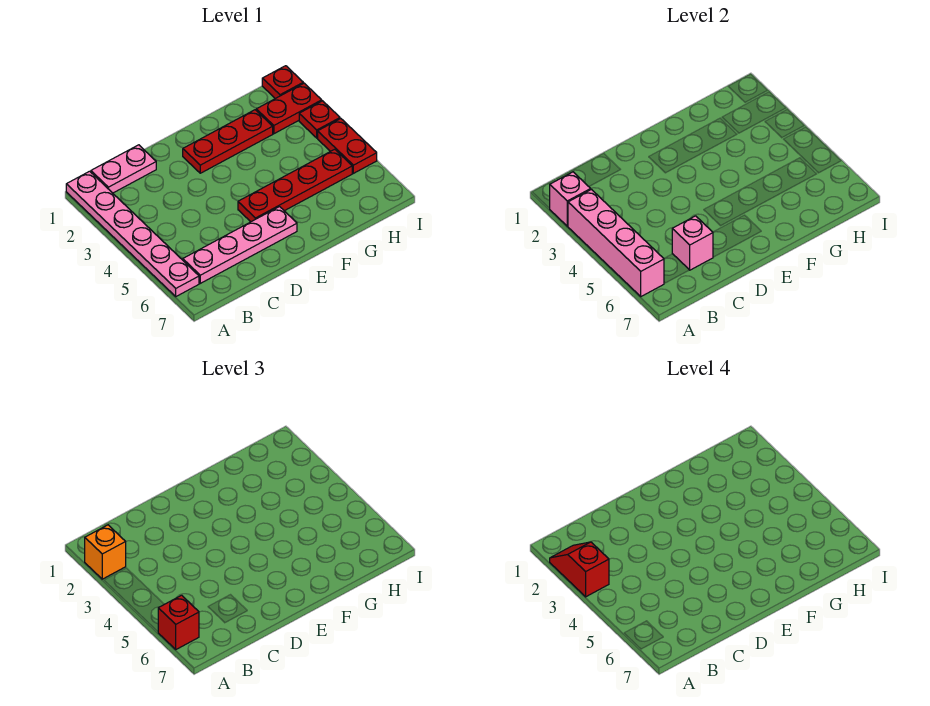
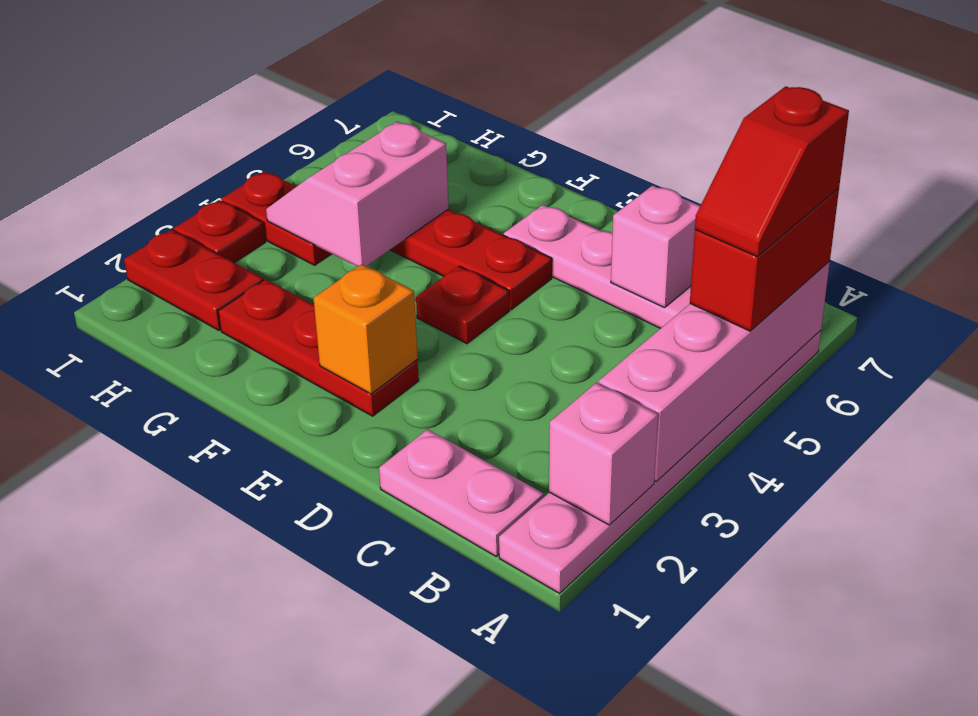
orange brick A2 level 3 -> orange brick E2 level 2
red slope A2:A3 level 4 top 3 -> red slope A5:A6 level 4 top 6
red brick A6 level 3 -> red brick A5:A6 level 3
none -> pink slope G4:H5 level 2 top G
red plate I1 level 1 -> red plate E4 level 1
red plate I4:I5 level 1 -> red plate H4:I4 level 1

